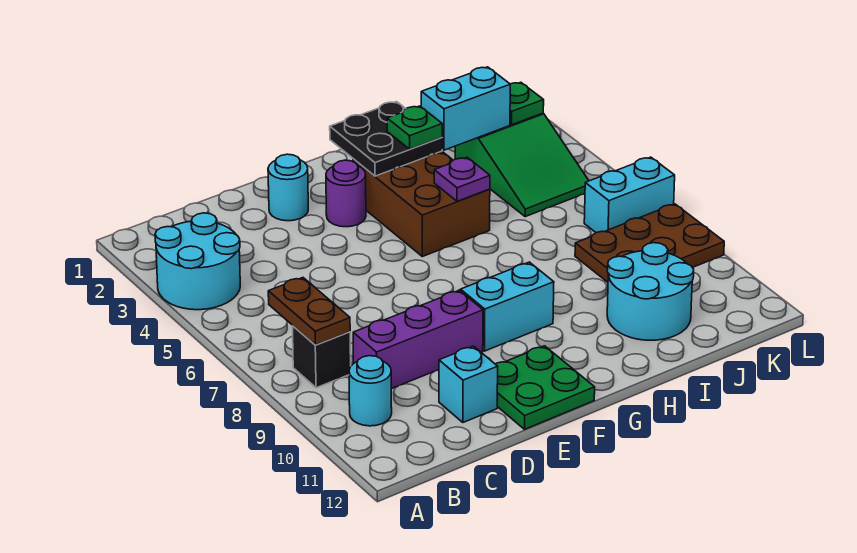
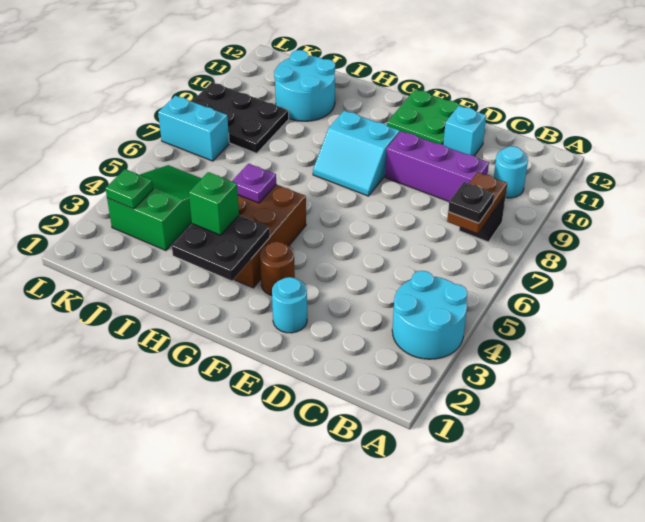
none -> black plate B7 level 3
purple round brick F3 level 1 -> brown round brick F3 level 1
green plate H3 level 3 -> green brick H3 level 3
cyan brick I3:J3 level 2 -> none
brown plate J8:L9 level 1 -> black plate J8:L9 level 1

